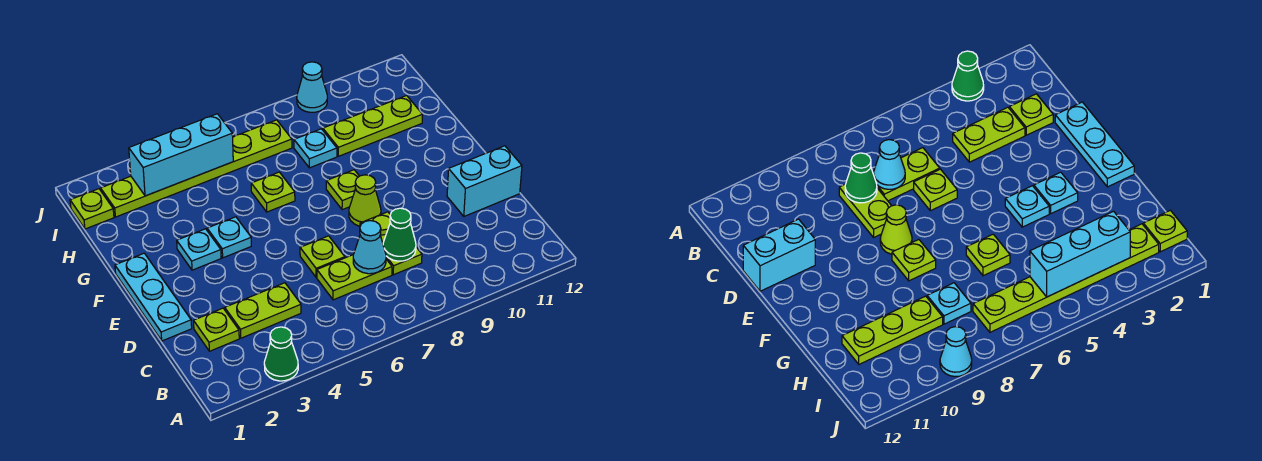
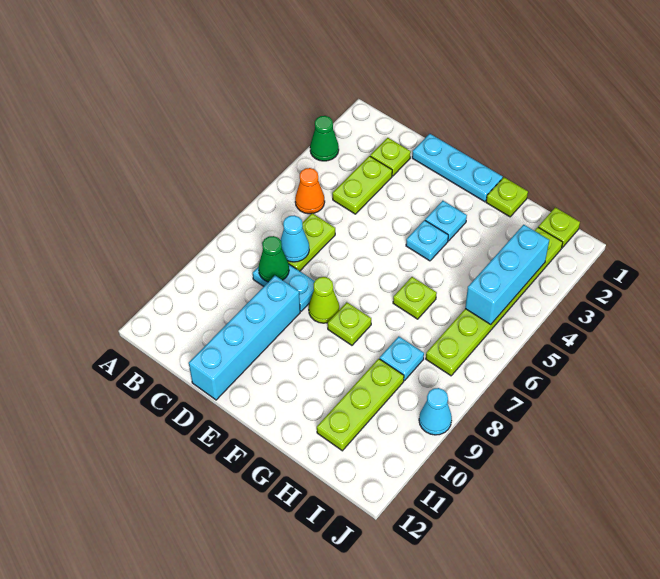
none -> orange cone B5 level 1
lime plate C8:D8 level 1 -> cyan plate C8:D8 level 1
lime plate D6 level 1 -> lime plate G1 level 1
cyan brick D11:D12 level 1 -> cyan brick D9:D12 level 1

